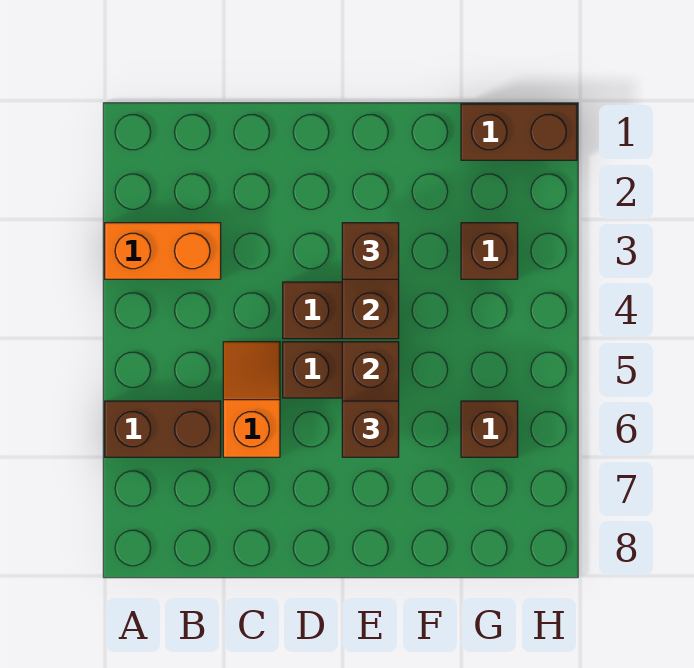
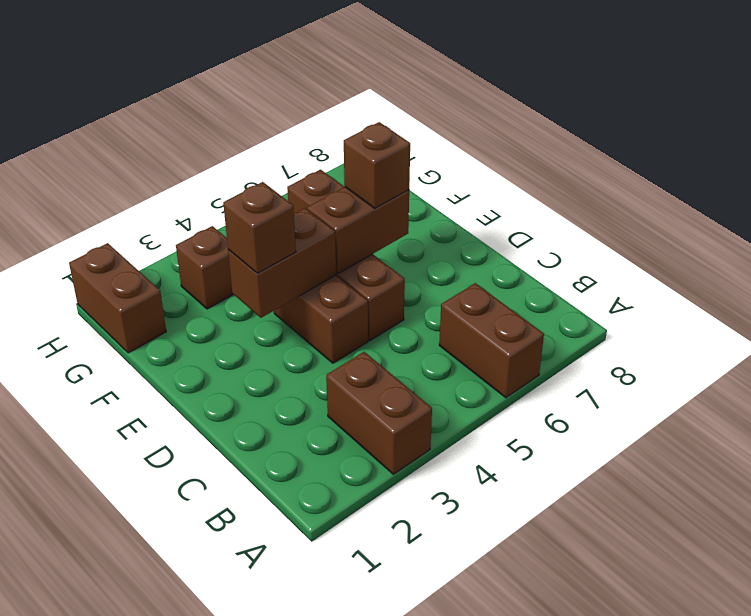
orange brick A3:B3 level 1 -> brown brick A3:B3 level 1
orange slope C5:C6 level 1 top 6 -> none

